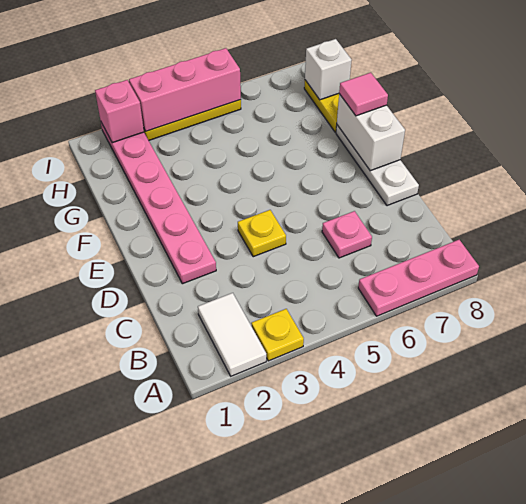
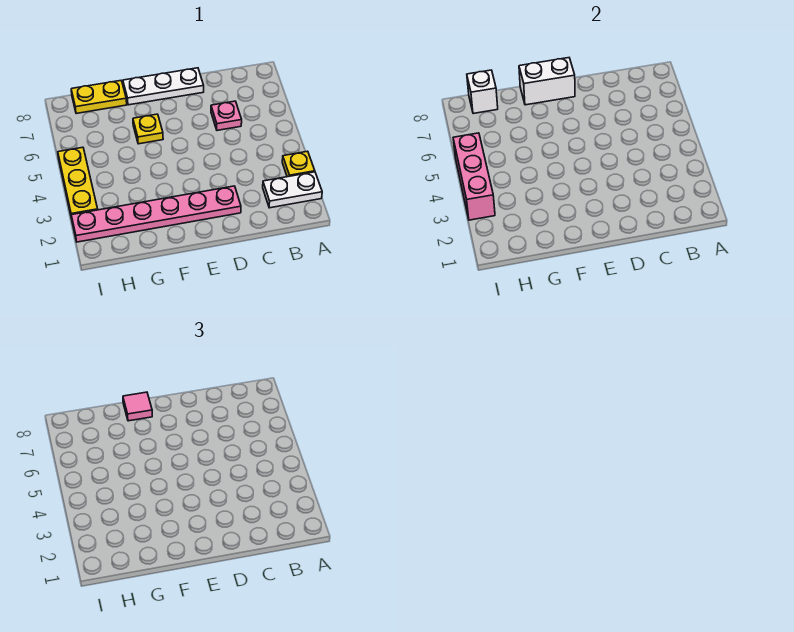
white tile A2:B2 level 1 -> white plate A2:B2 level 1
pink plate A6:A8 level 1 -> none
yellow plate D4 level 1 -> yellow plate F6 level 1
pink brick I2 level 2 -> none

